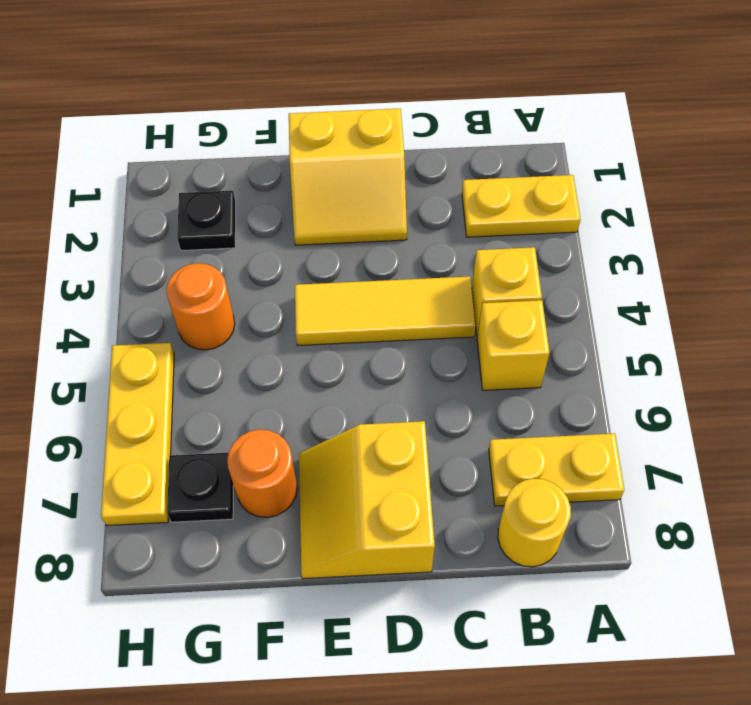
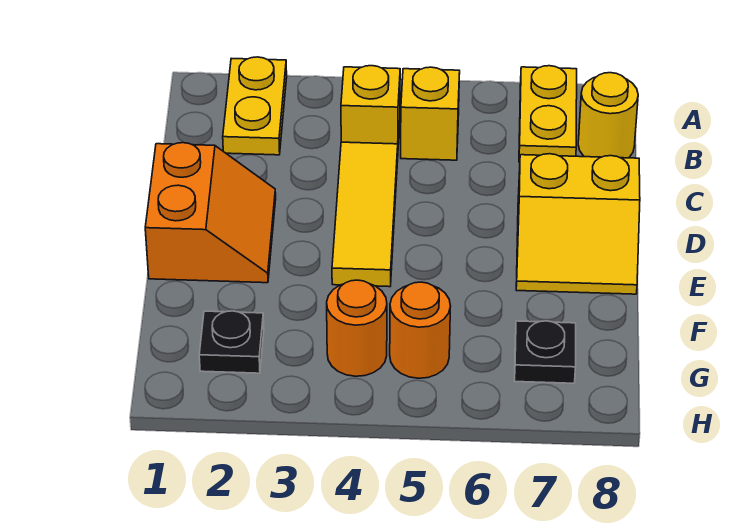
yellow slope D1:E2 level 1 top 1 -> orange slope D1:E2 level 1 top 1
orange round brick F7 level 1 -> orange round brick G5 level 1
yellow plate H5:H7 level 1 -> none

